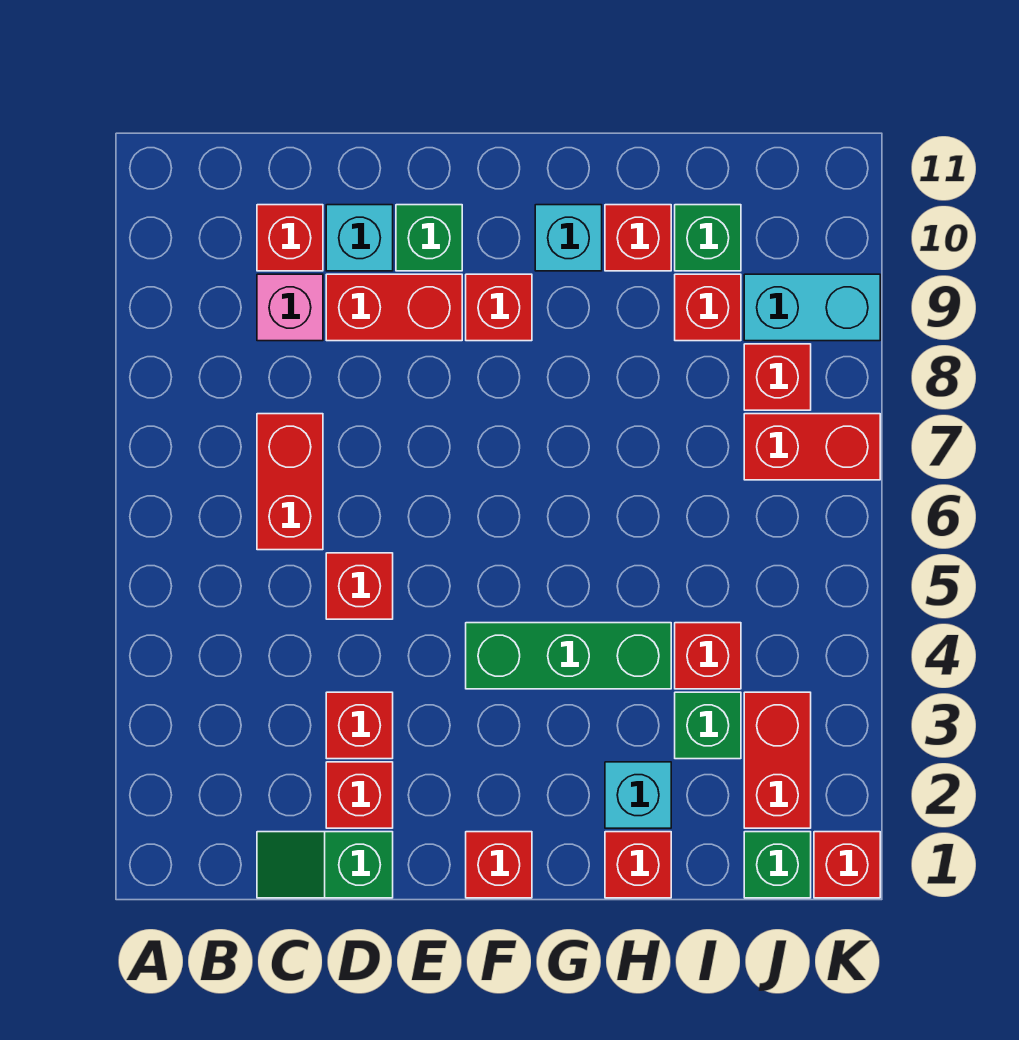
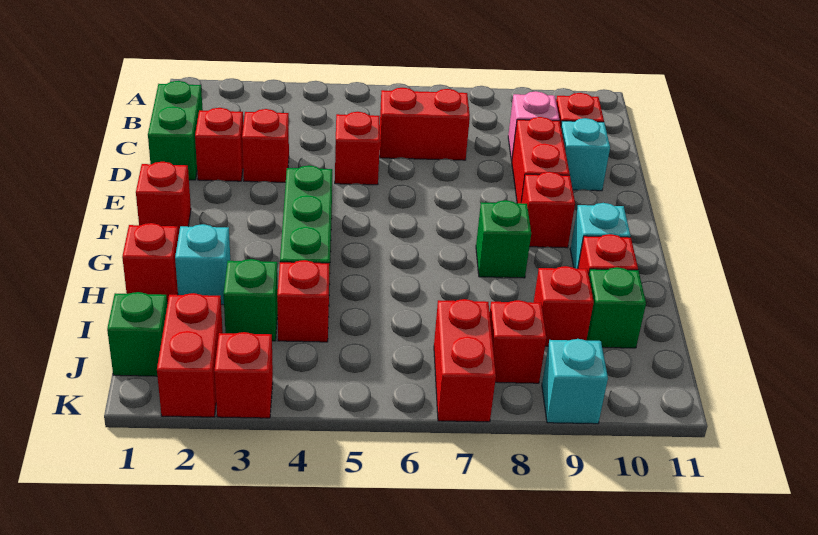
green slope C1:D1 level 1 top D -> green brick C1:D1 level 1
green brick E10 level 1 -> green brick G8 level 1
red brick J2:J3 level 1 -> red brick J2:K2 level 1
cyan brick J9:K9 level 1 -> cyan brick K9 level 1
red brick K1 level 1 -> red brick K3 level 1

